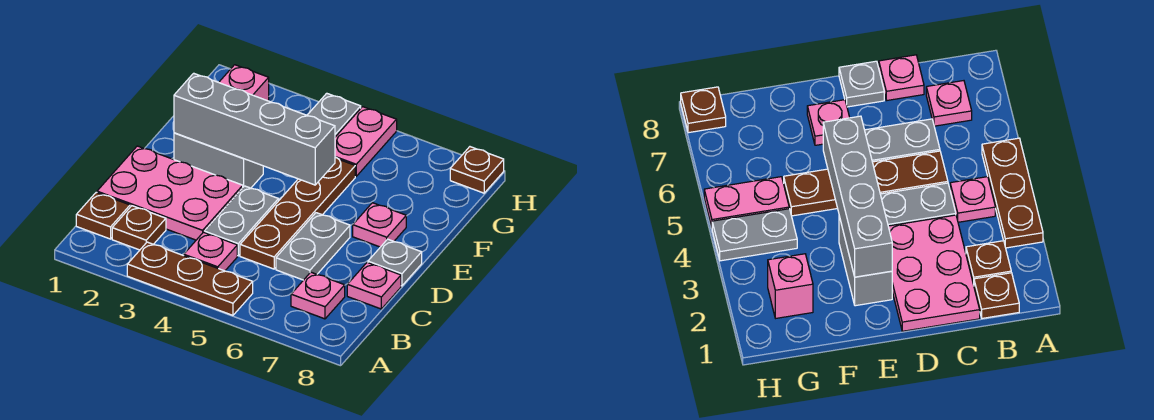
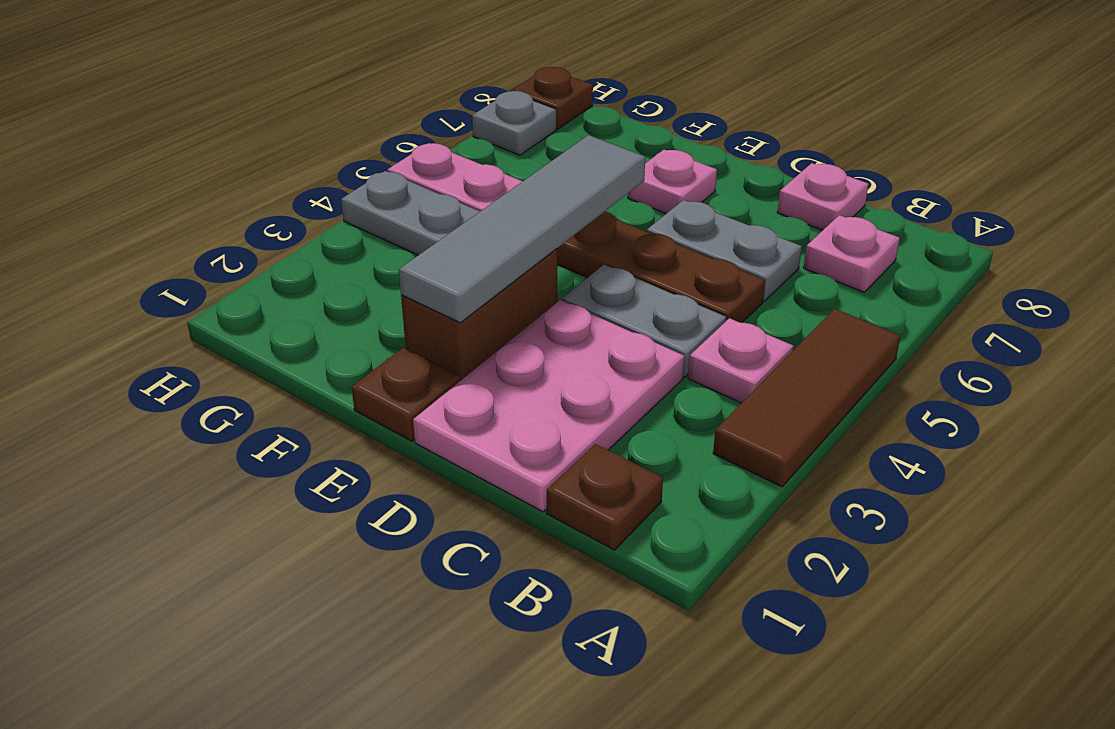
brown plate A3:A5 level 1 -> brown tile A3:A5 level 1
brown plate B2 level 1 -> brown plate E1 level 1
grey plate D8 level 1 -> grey plate H7 level 1
grey brick E2:E3 level 1 -> brown brick E2:E3 level 1
grey brick E2:E5 level 2 -> grey tile E2:E5 level 2
pink brick G2 level 1 -> none

